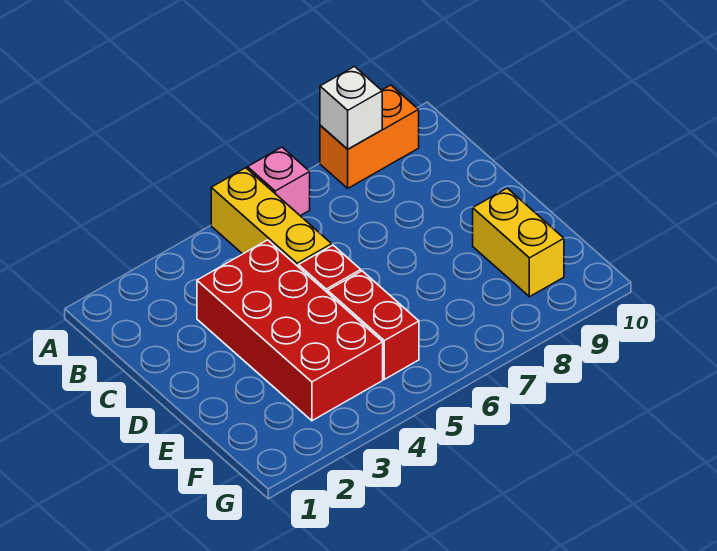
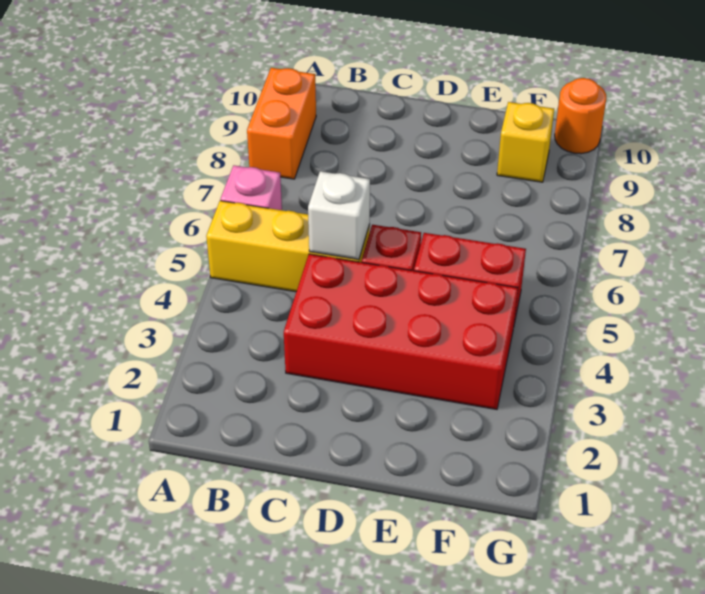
white brick A8 level 2 -> white brick C5 level 2
yellow brick E9:F9 level 1 -> yellow brick F9 level 1
none -> orange round brick G10 level 1

